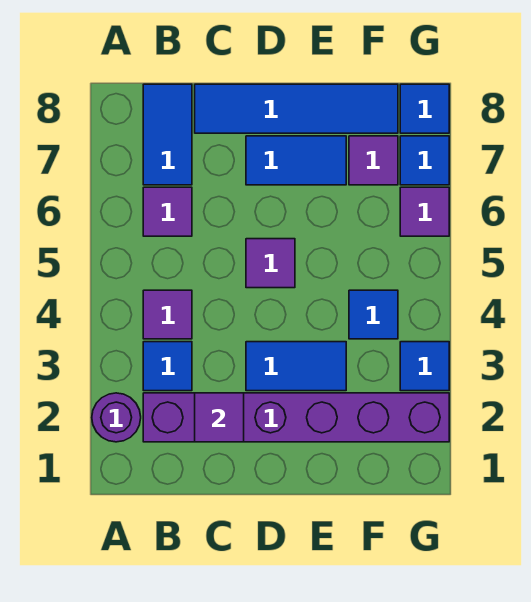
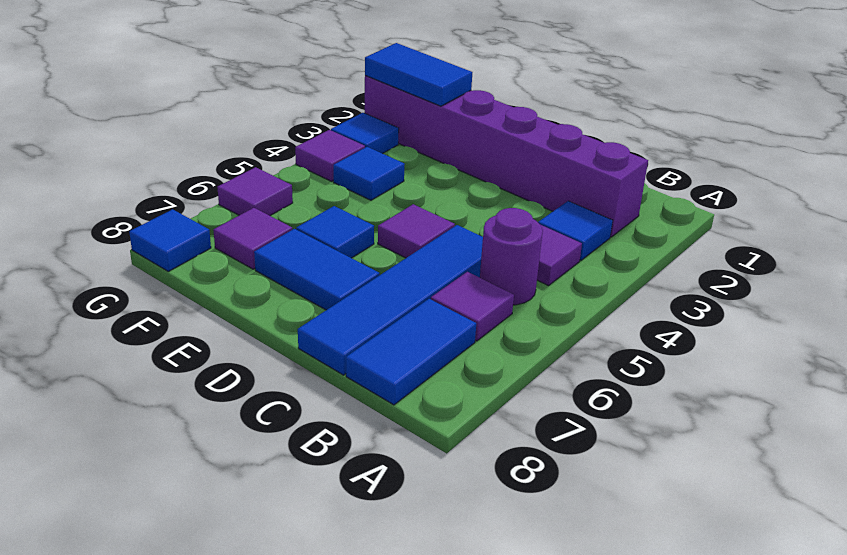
purple round brick A2 level 1 -> purple round brick B5 level 1
purple tile C2 level 2 -> purple tile G4 level 1
blue tile C8:F8 level 1 -> blue tile C5:C8 level 1
blue tile D3:E3 level 1 -> blue tile F2:G2 level 2
blue tile G7 level 1 -> blue tile E6 level 1

